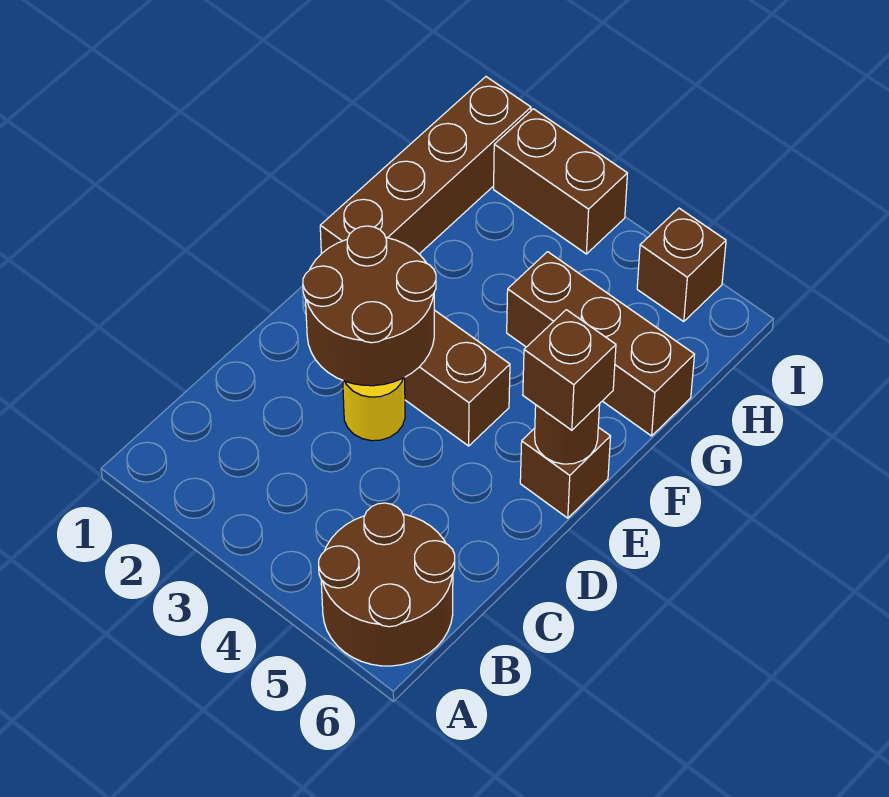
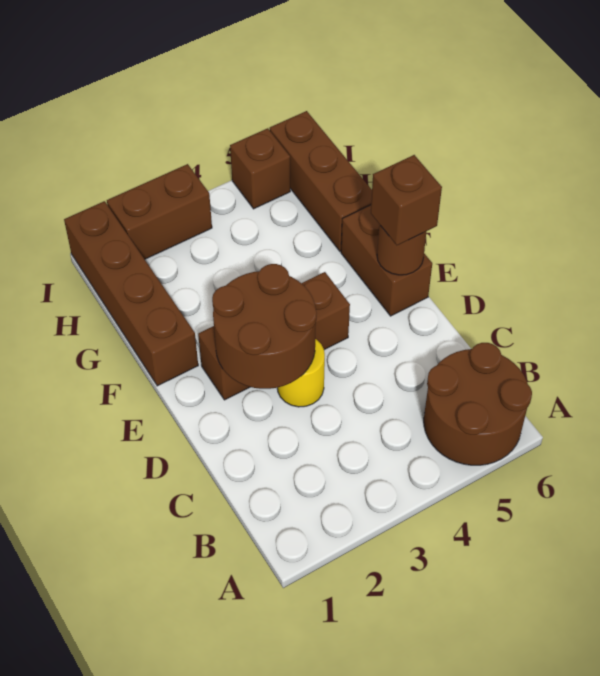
brown brick E6 level 1 -> brown brick E6:F6 level 1
brown brick G4:G6 level 1 -> brown brick G6:I6 level 1

